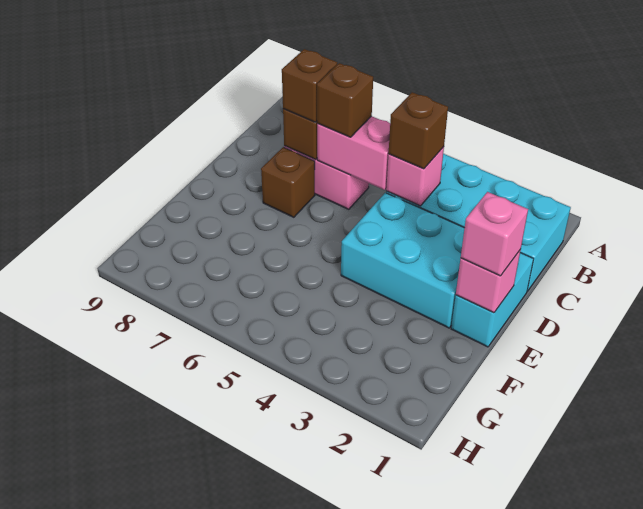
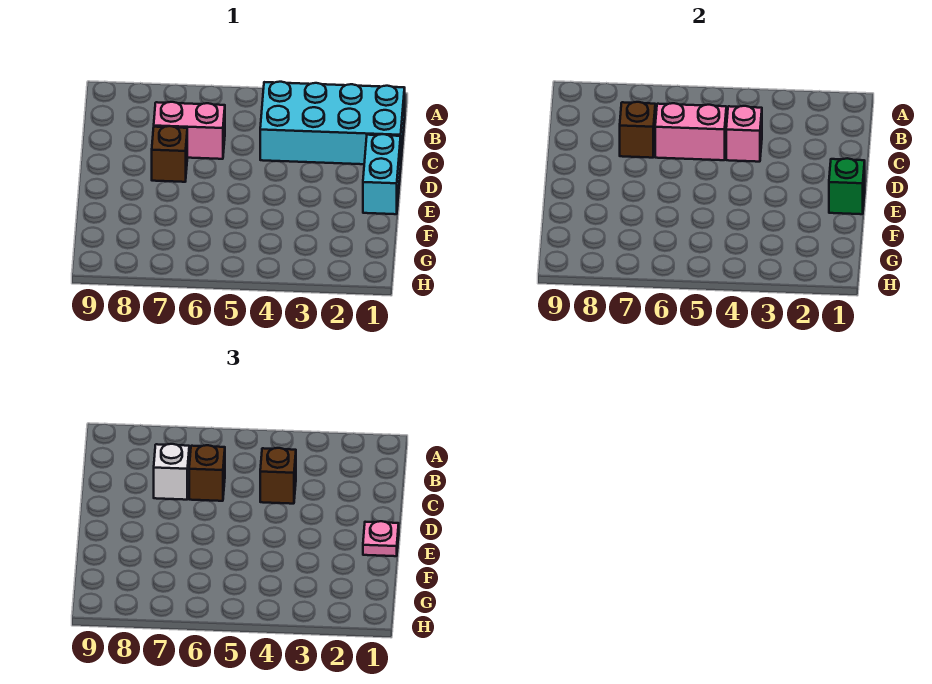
brown brick C7 level 3 -> white brick C7 level 3
cyan brick D2:E4 level 1 -> none
pink brick E1 level 2 -> green brick E1 level 2
pink brick E1 level 3 -> pink plate E1 level 3

